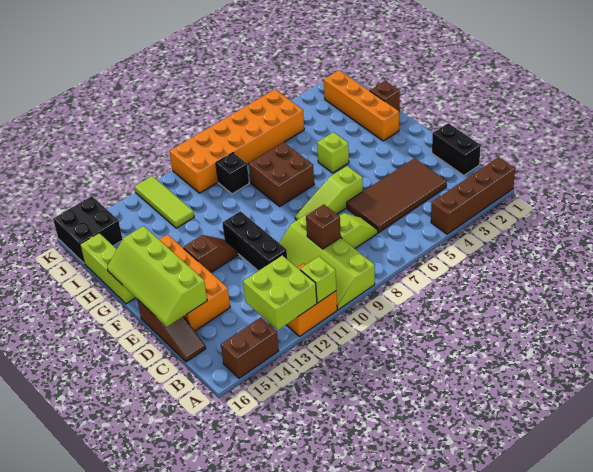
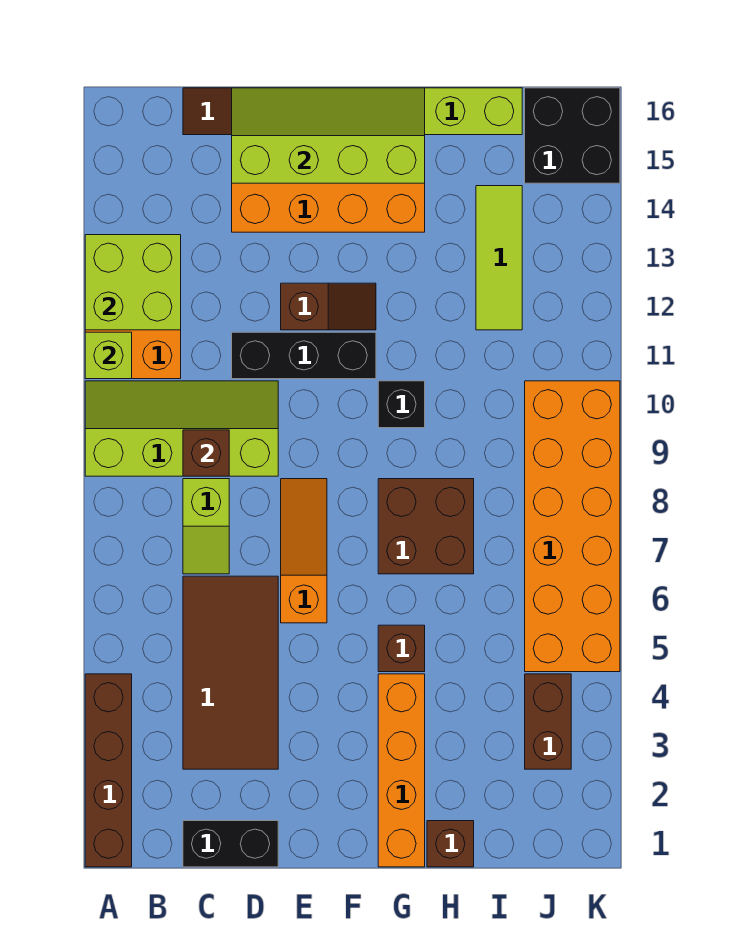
brown brick A14:A15 level 1 -> brown brick J3:J4 level 1
lime slope E6:E8 level 1 top 6 -> orange slope E6:E8 level 1 top 6
brown slope F12:F13 level 1 top 13 -> brown slope E12:F12 level 1 top E
orange brick G2:J2 level 1 -> orange brick G1:G4 level 1
lime brick G5 level 1 -> brown brick G5 level 1
black brick I9 level 1 -> black brick G10 level 1
lime tile I12:K12 level 1 -> lime tile I12:I14 level 1

